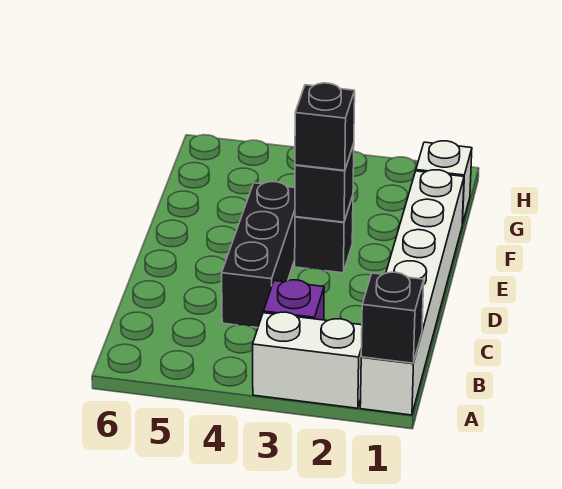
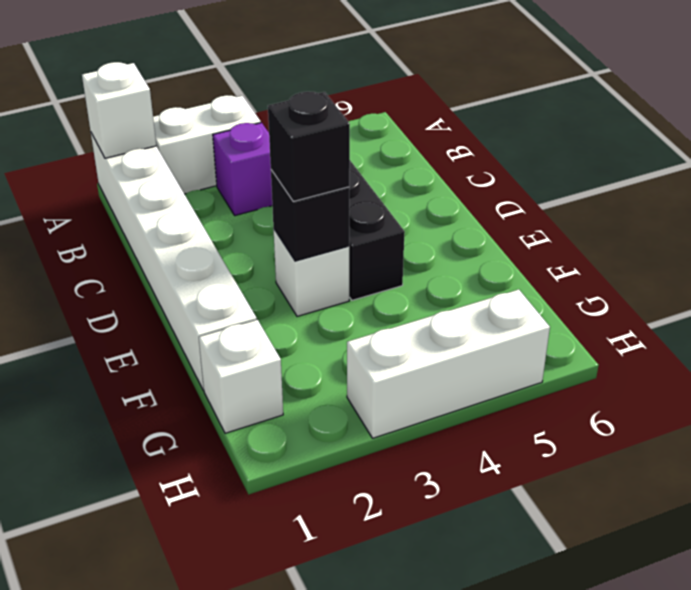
black brick A1 level 2 -> white brick A1 level 2
black brick E3 level 1 -> white brick E3 level 1
none -> white brick H3:H5 level 1

